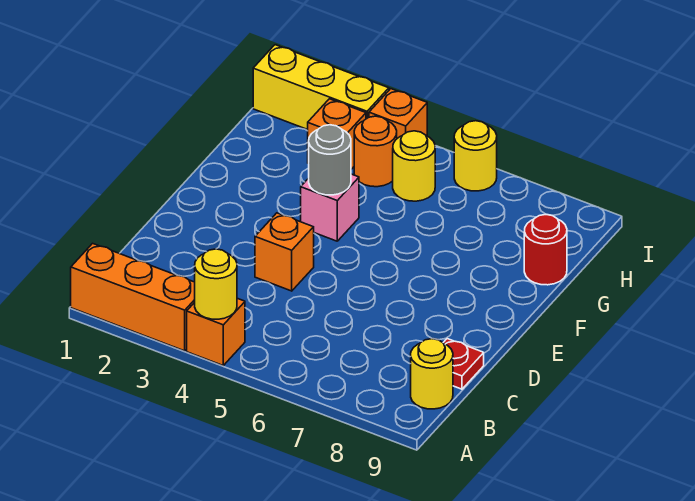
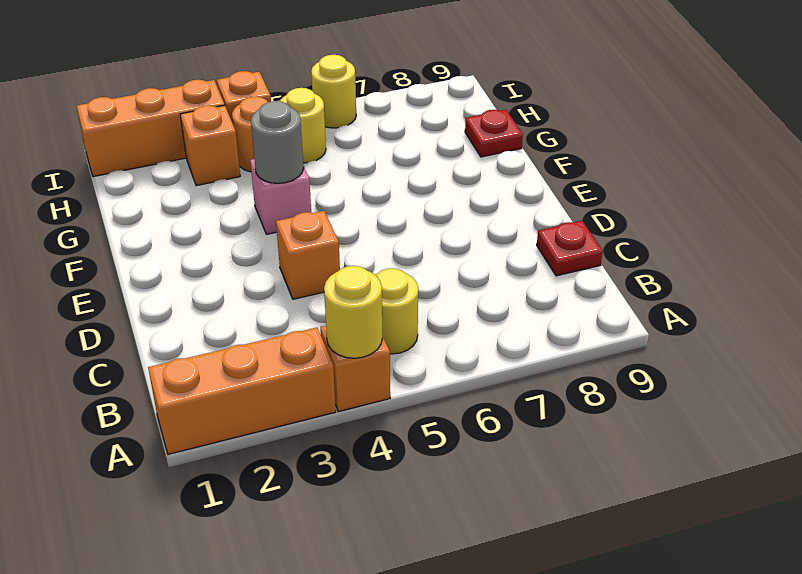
yellow round brick B9 level 1 -> yellow round brick B5 level 1
red round brick G9 level 1 -> red plate G9 level 1
yellow brick I1:I3 level 1 -> orange brick I1:I3 level 1

